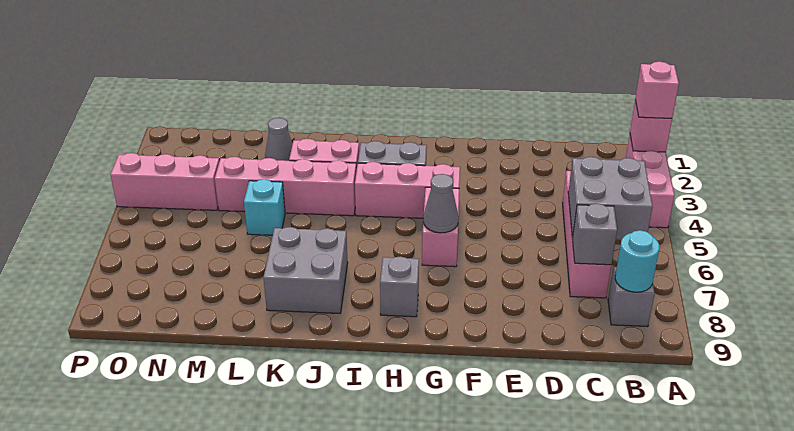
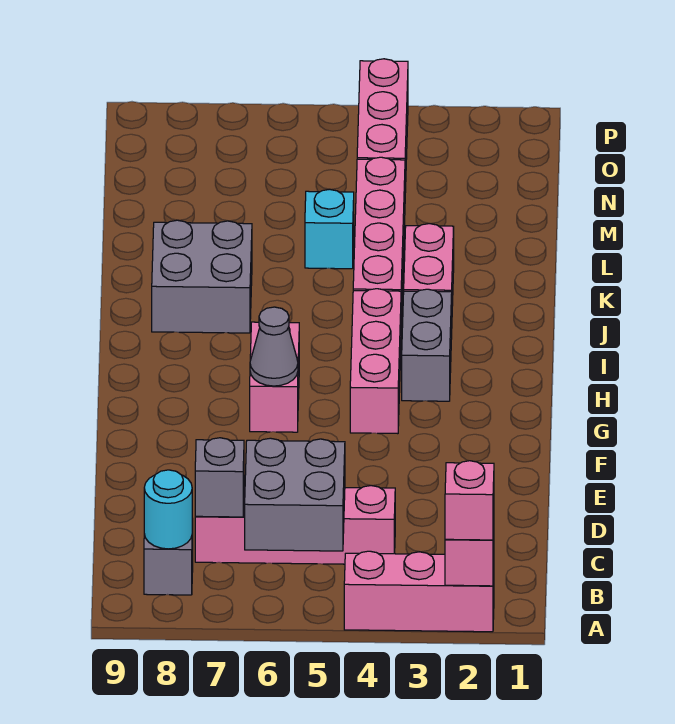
pink brick G5:G6 level 1 -> pink brick G6:H6 level 1
grey brick H8 level 1 -> none
grey cone L2 level 1 -> none

